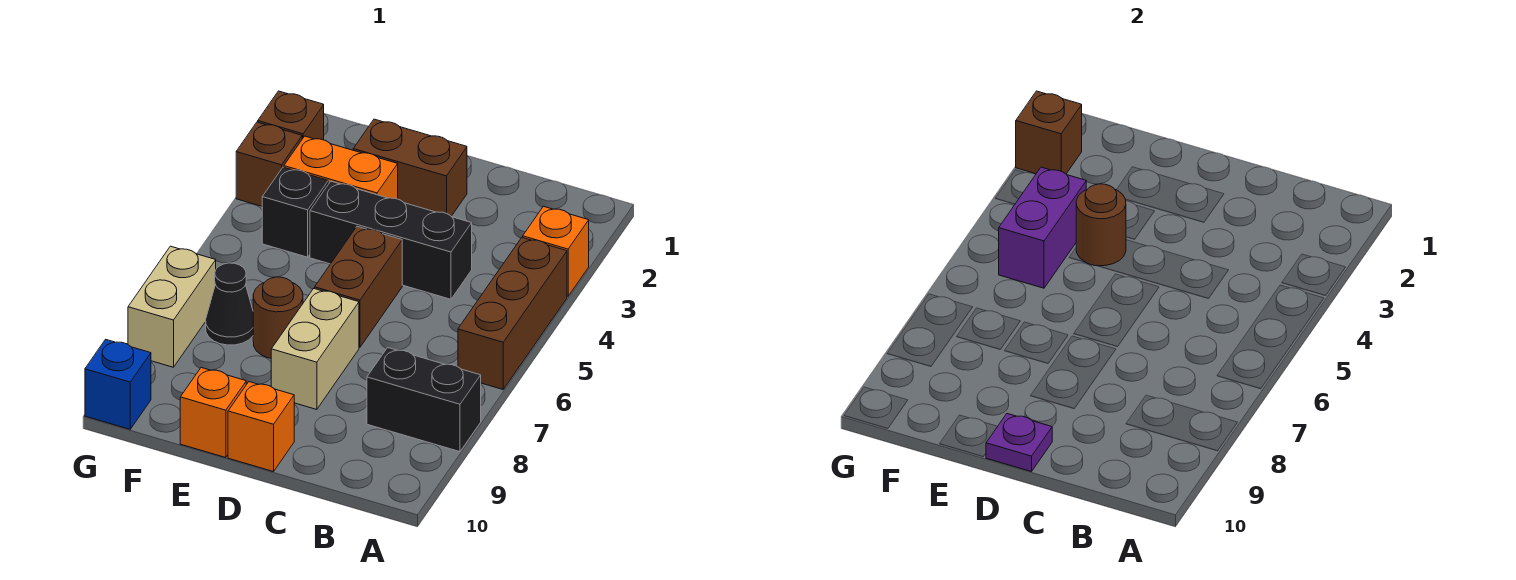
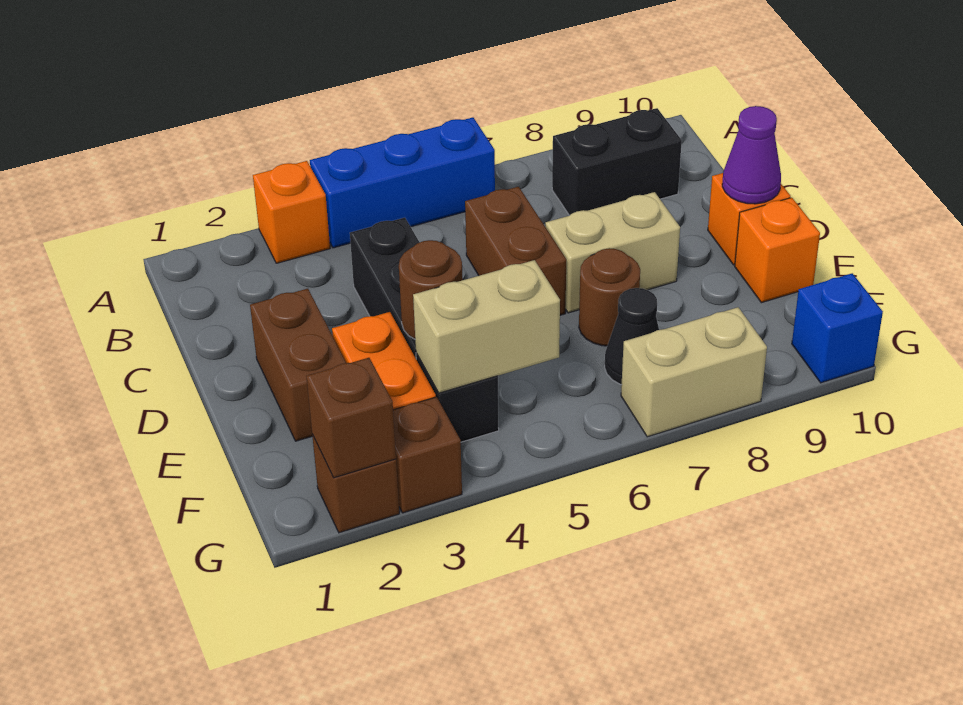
brown brick A4:A6 level 1 -> blue brick A4:A6 level 1
black brick A8:B8 level 1 -> black brick B8:B9 level 1
brown brick D5:D6 level 1 -> brown brick C6:D6 level 1
purple plate D10 level 2 -> purple cone D10 level 2
purple brick F4:F5 level 2 -> tan brick F4:F5 level 2

